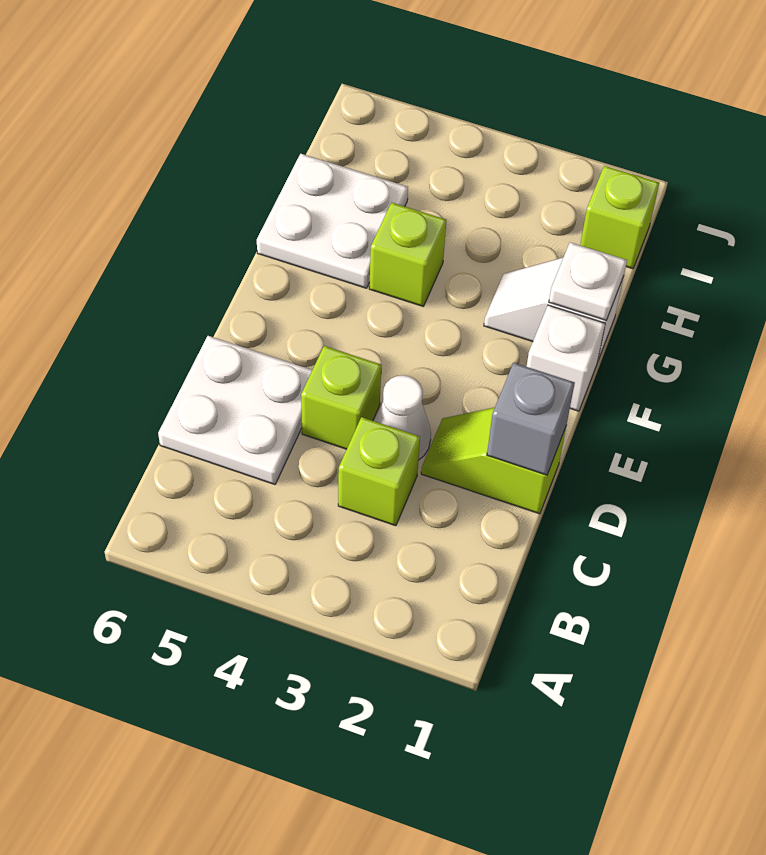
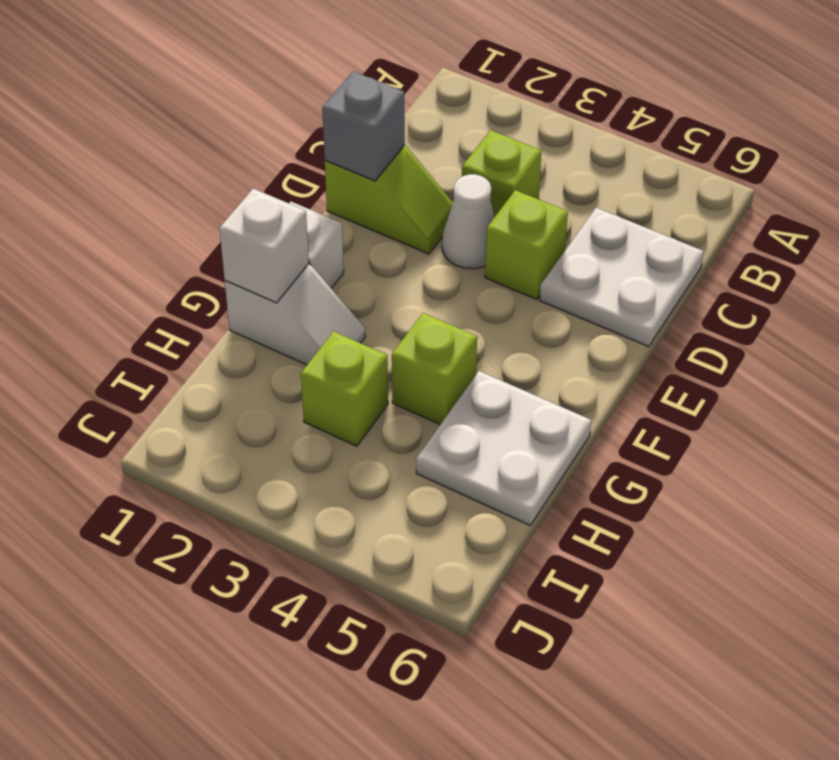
white plate G1 level 2 -> white brick G1 level 2
lime brick I1 level 1 -> lime brick H3 level 1

